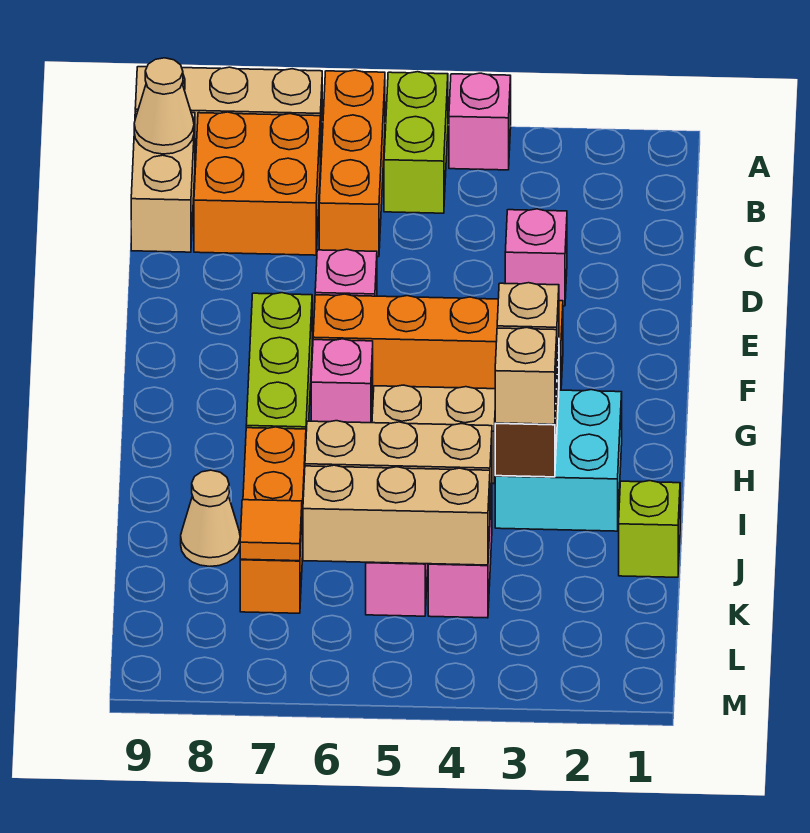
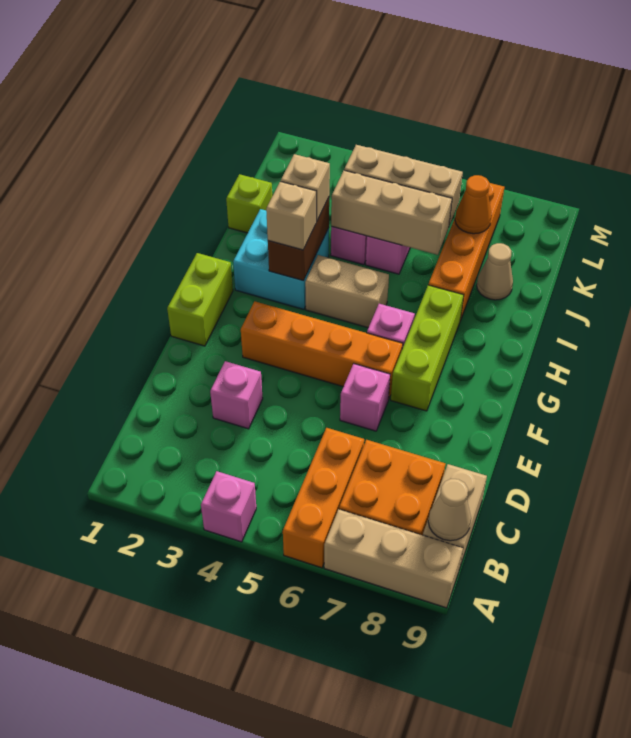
lime brick A5:B5 level 1 -> lime brick F1:G1 level 1
orange brick I7:K7 level 1 -> orange brick I7:L7 level 1
orange tile K7 level 2 -> orange cone K7 level 2

